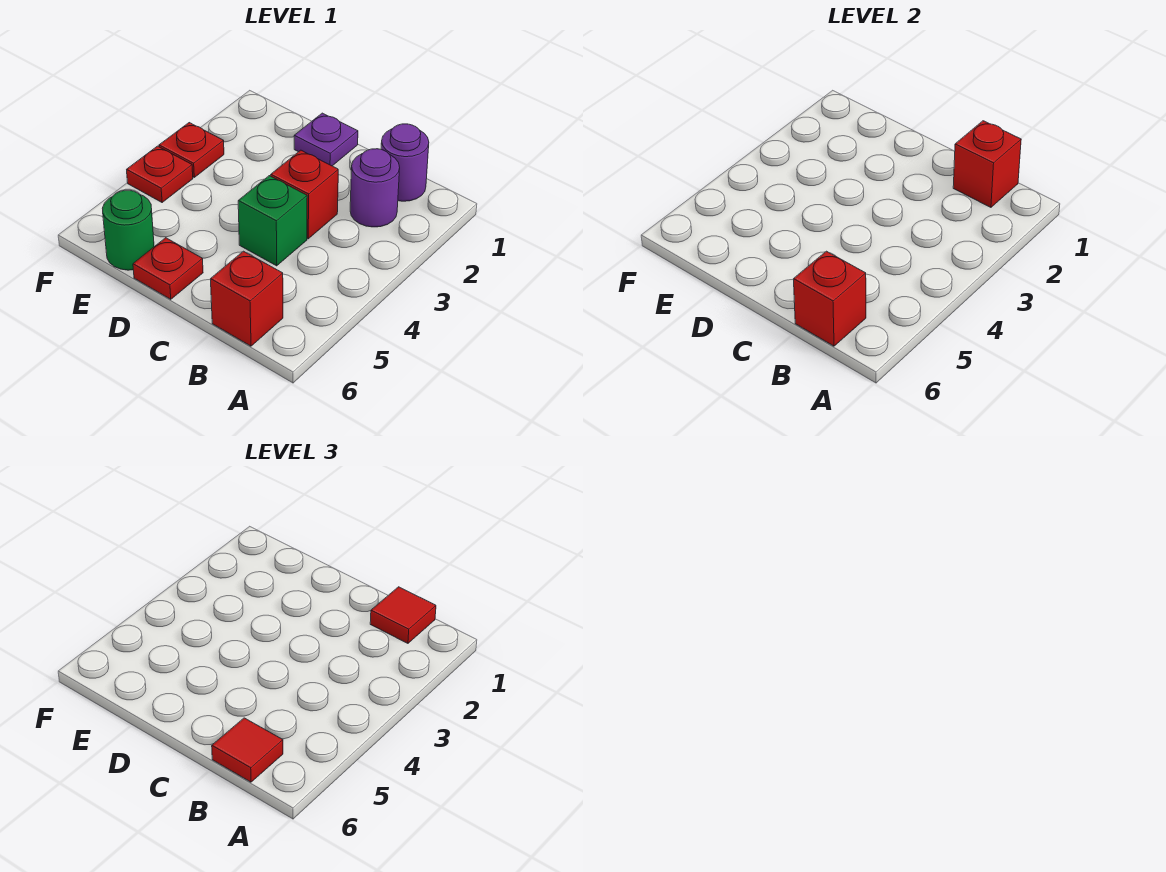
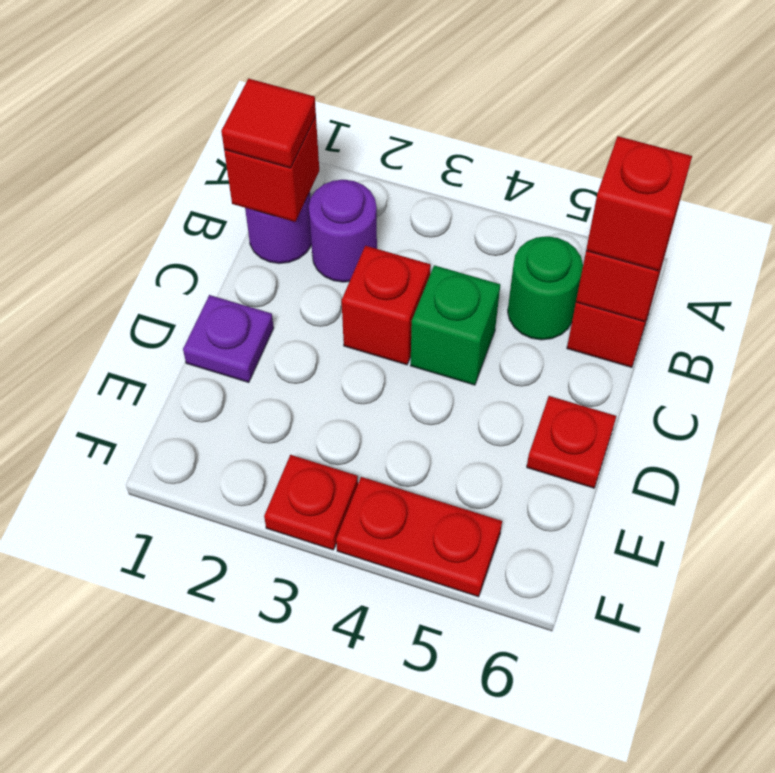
red tile B6 level 3 -> red brick B6 level 3
green round brick E6 level 1 -> green round brick B5 level 1
red plate F4 level 1 -> red plate F4:F5 level 1

